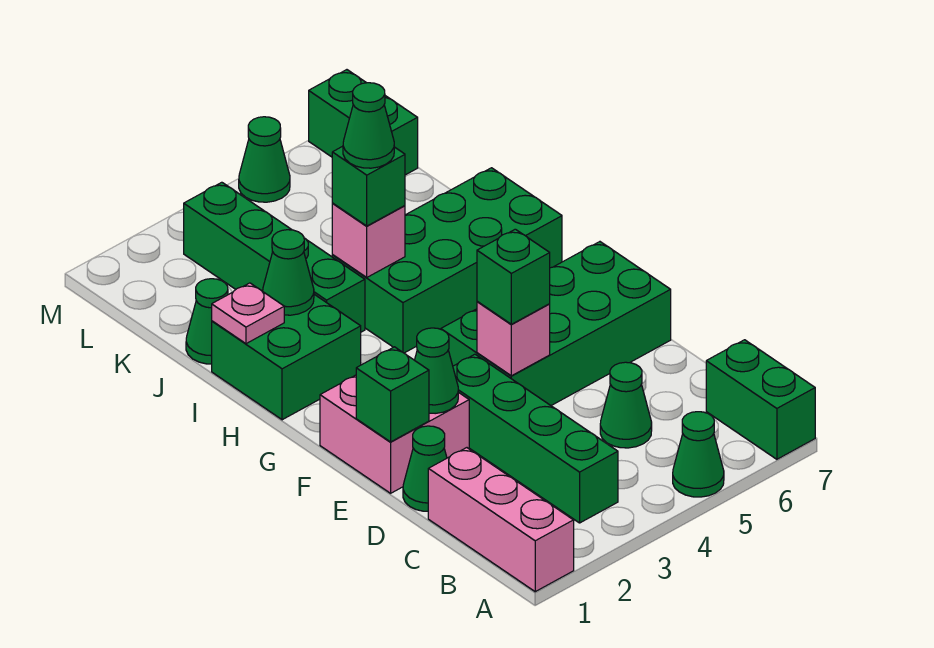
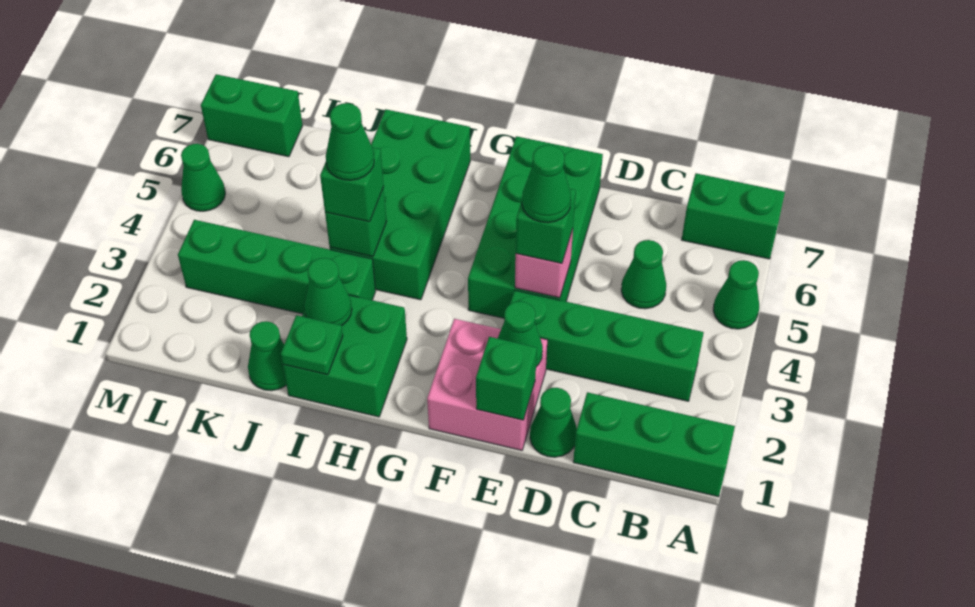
pink brick A1:C1 level 1 -> green brick A1:C1 level 1
none -> green cone E4 level 4
pink plate I1 level 2 -> green plate I1 level 2
pink brick I4 level 2 -> green brick I4 level 2

